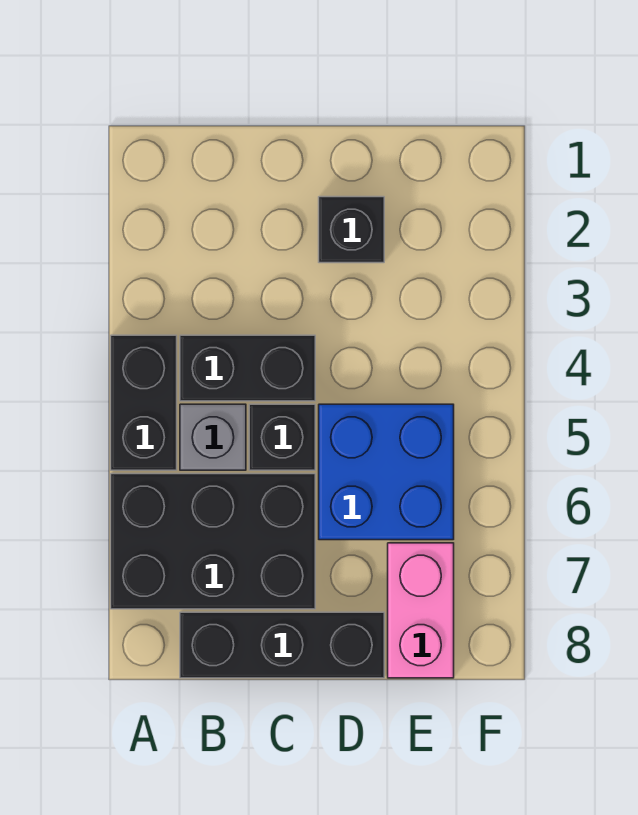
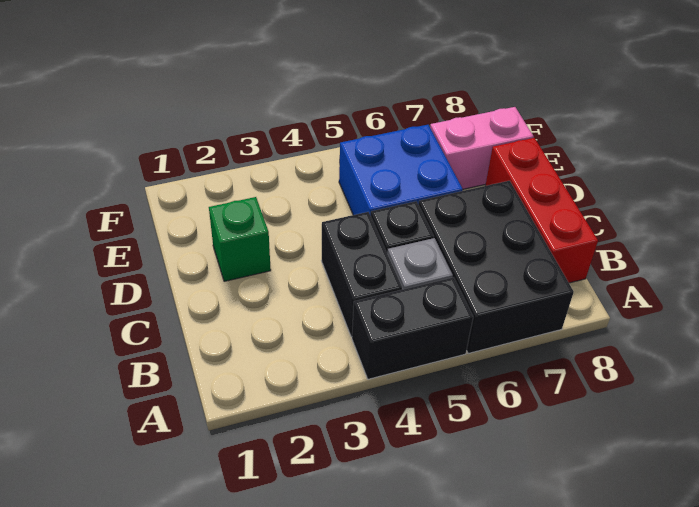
black brick B8:D8 level 1 -> red brick B8:D8 level 1
black brick D2 level 1 -> green brick D2 level 1

